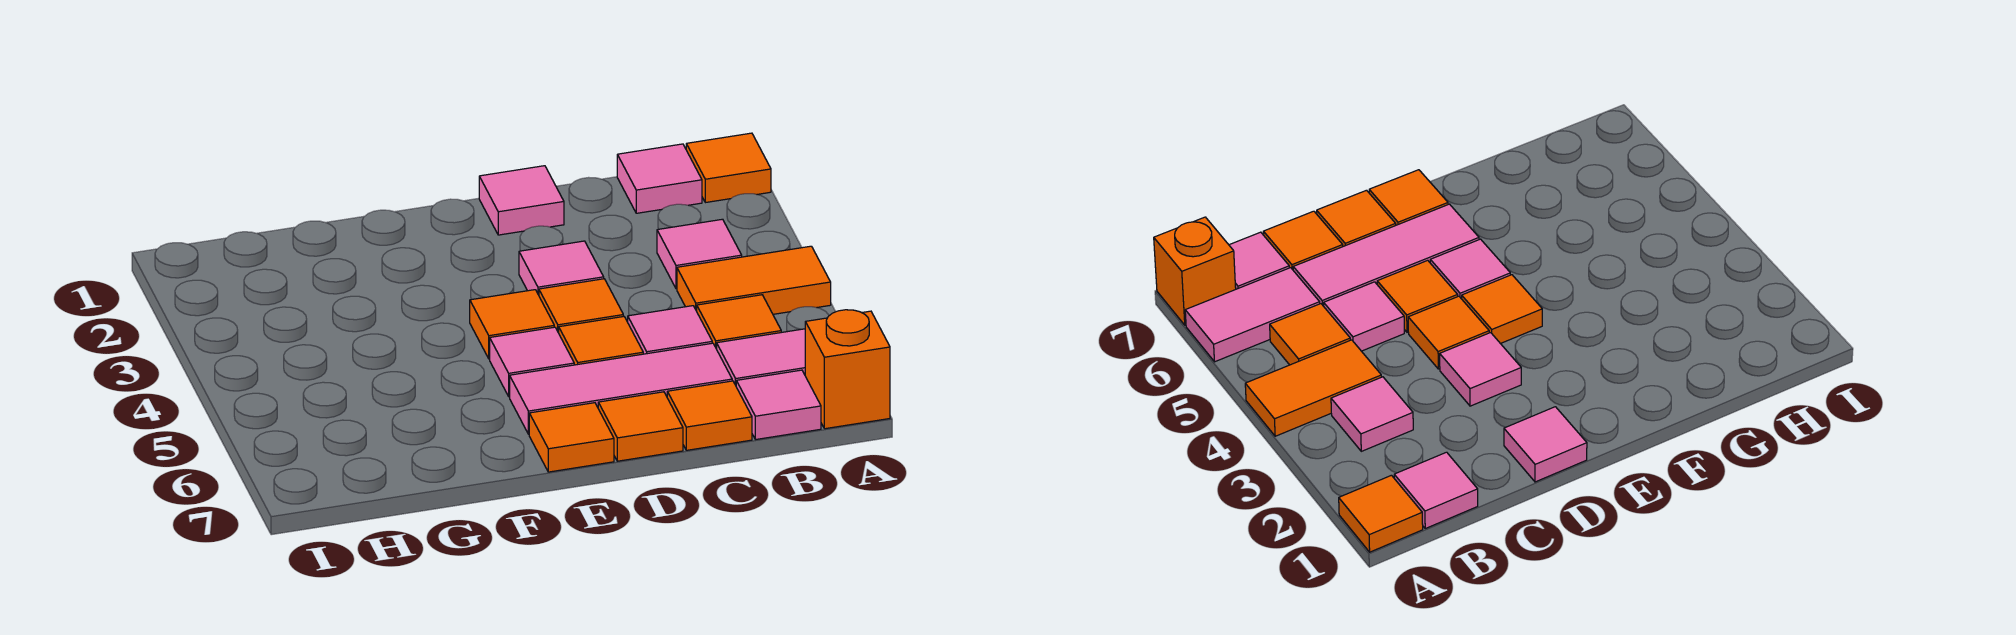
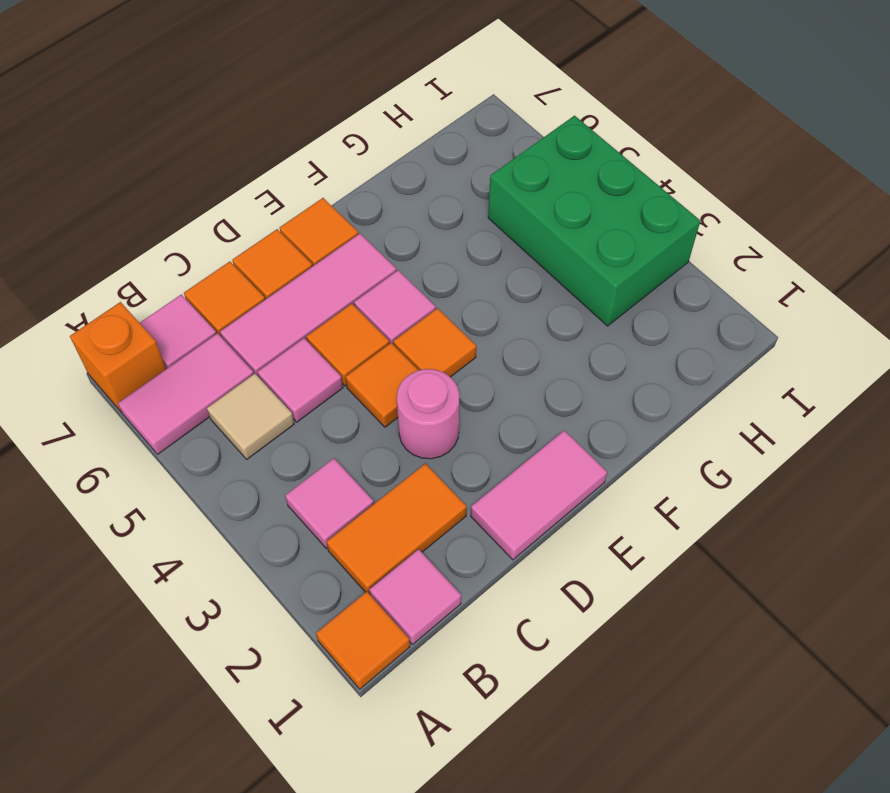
orange tile A4:B4 level 1 -> orange tile B2:C2 level 1
orange tile B5 level 1 -> tan tile B5 level 1
pink tile D1 level 1 -> pink tile D1:E1 level 1
pink tile D3 level 1 -> pink round brick D3 level 1
none -> green brick H3:I5 level 1

